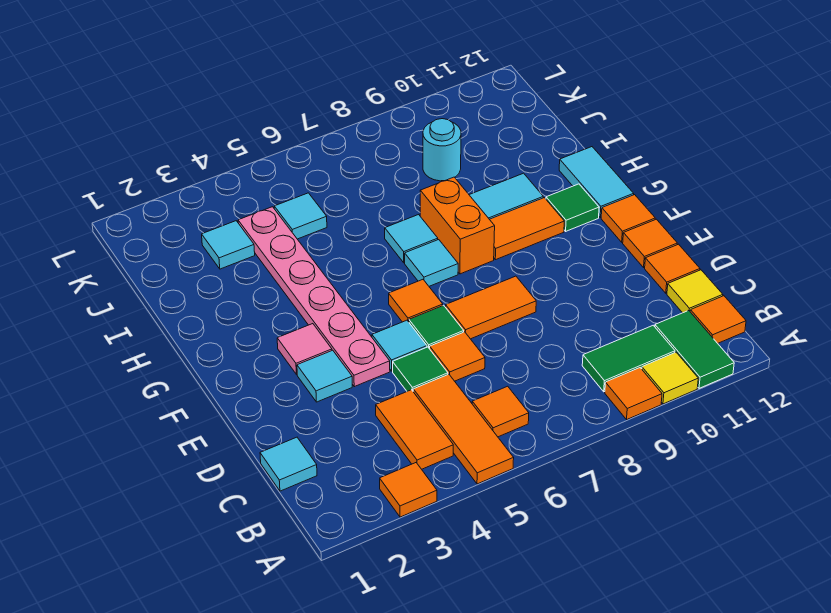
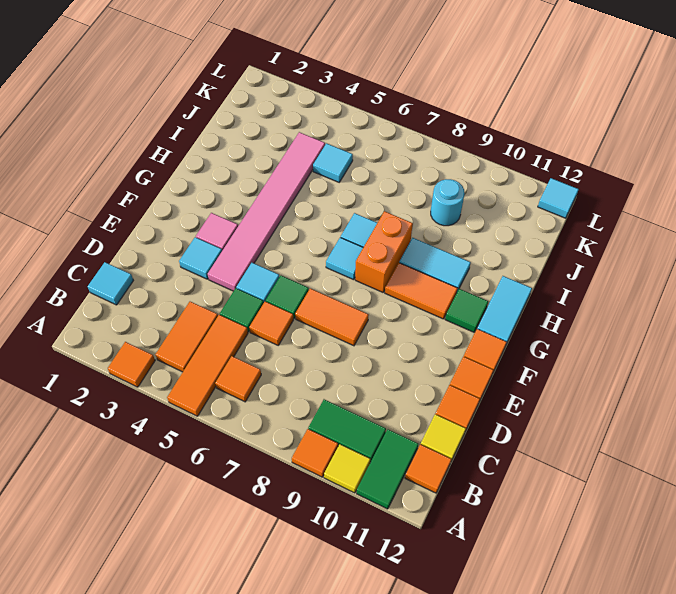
pink plate E4:J4 level 1 -> pink tile E4:J4 level 1
orange tile F6 level 1 -> none
cyan tile J3 level 1 -> cyan tile L12 level 1

